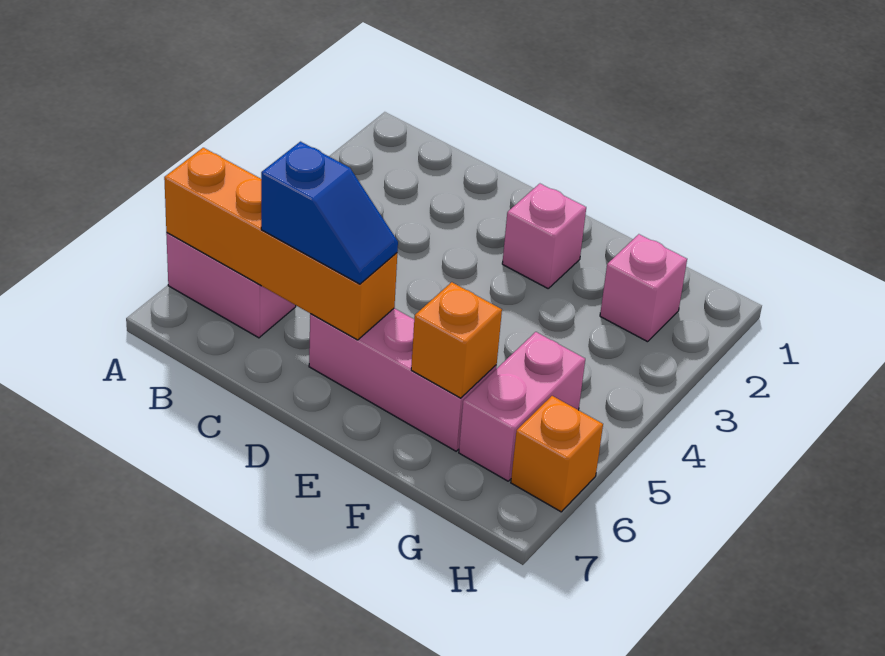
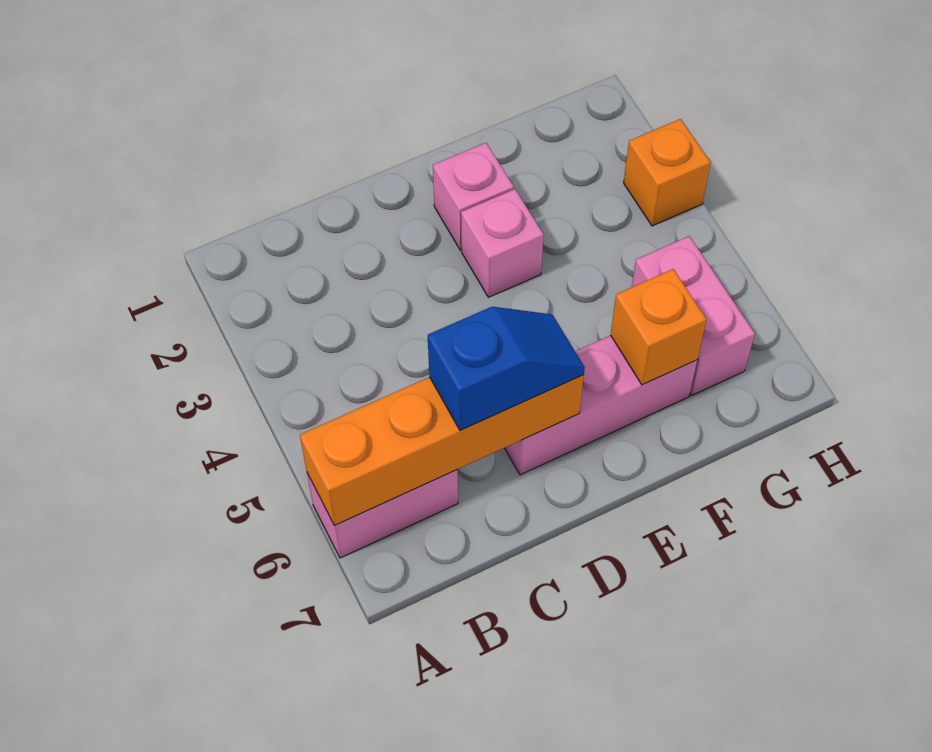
pink brick G2 level 1 -> pink brick E3 level 1
orange brick H6 level 1 -> orange brick H3 level 1

